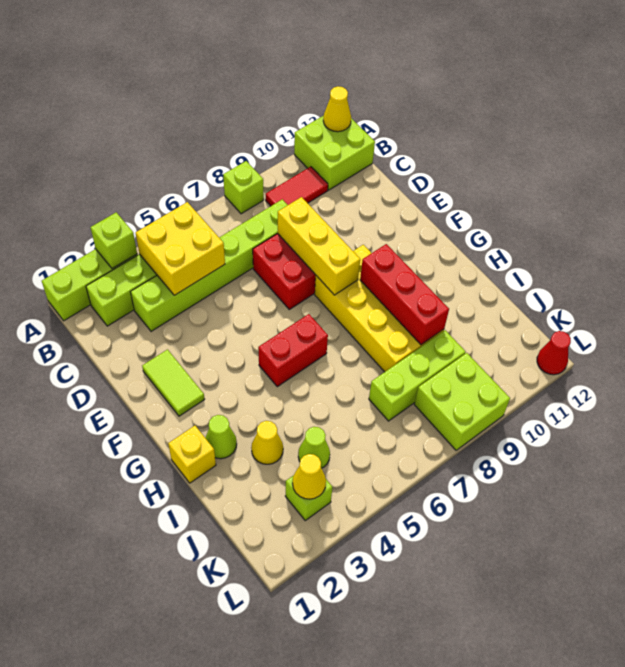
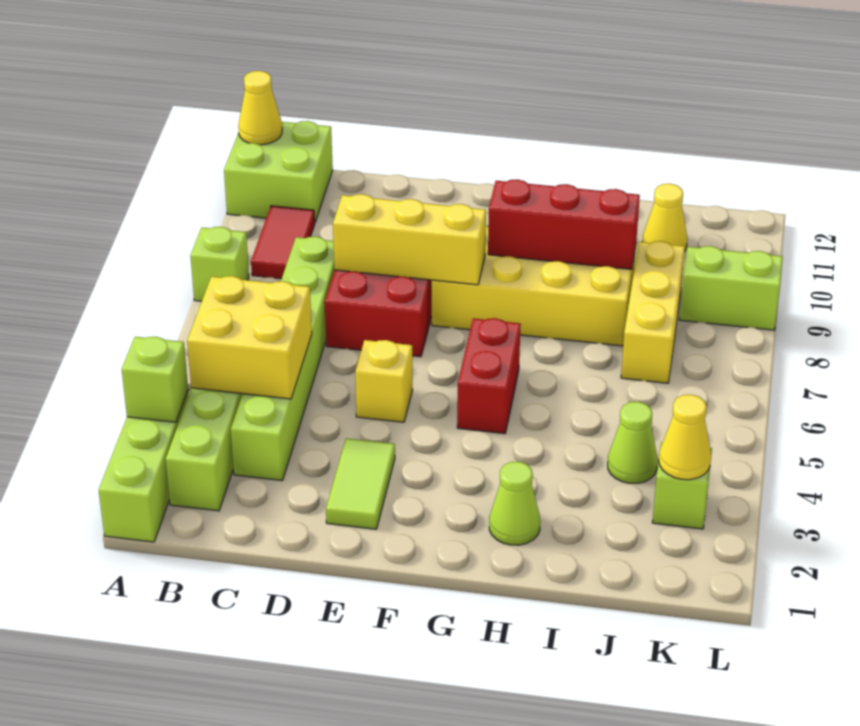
lime tile E2:F2 level 1 -> lime tile E2:E3 level 1
yellow brick H1 level 1 -> yellow brick E5 level 1
yellow cone I3 level 1 -> yellow cone J11 level 1
lime brick J7:J9 level 1 -> yellow brick J7:J9 level 1
lime brick K8:L9 level 1 -> lime brick K9:L9 level 1
red cone L12 level 1 -> none

